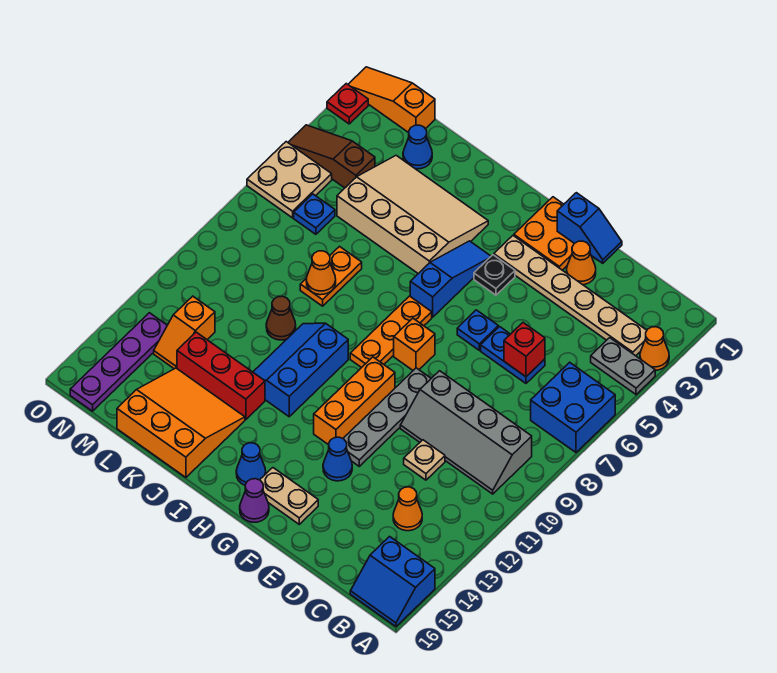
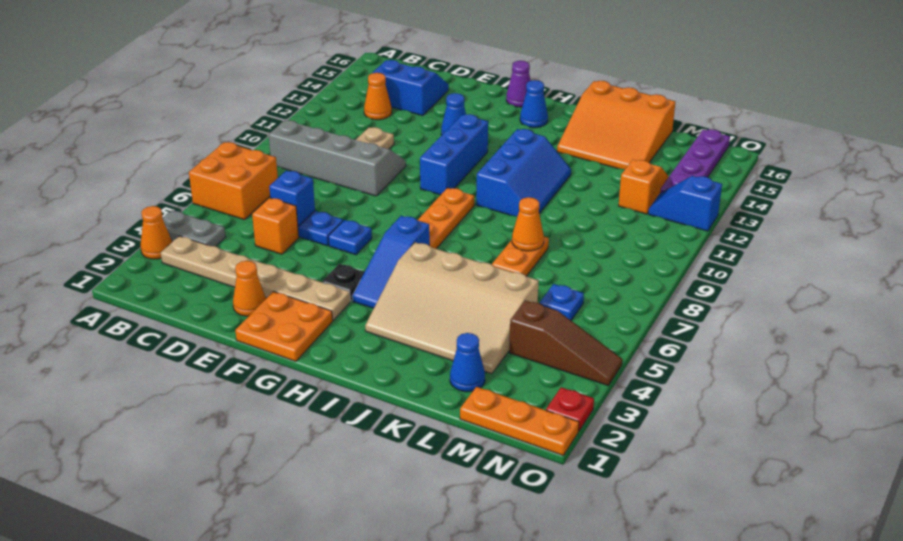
blue brick A6:B7 level 1 -> orange brick A6:B7 level 1
blue slope A15:B16 level 1 top 15 -> blue slope C14:D15 level 1 top 14
red brick D6 level 2 -> blue brick D6 level 2
blue slope E1:F1 level 2 top F -> blue slope N12:O12 level 1 top O
grey plate F9:F12 level 1 -> none
tan plate F15:G15 level 1 -> none
orange brick G8 level 1 -> orange brick D5 level 1
orange brick G10:G12 level 1 -> blue brick G10:G12 level 1
red brick J13:L13 level 1 -> none
brown cone K10 level 1 -> none
orange slope M1:O1 level 1 top M -> orange plate M1:O1 level 1
tan plate N5:O6 level 1 -> none

